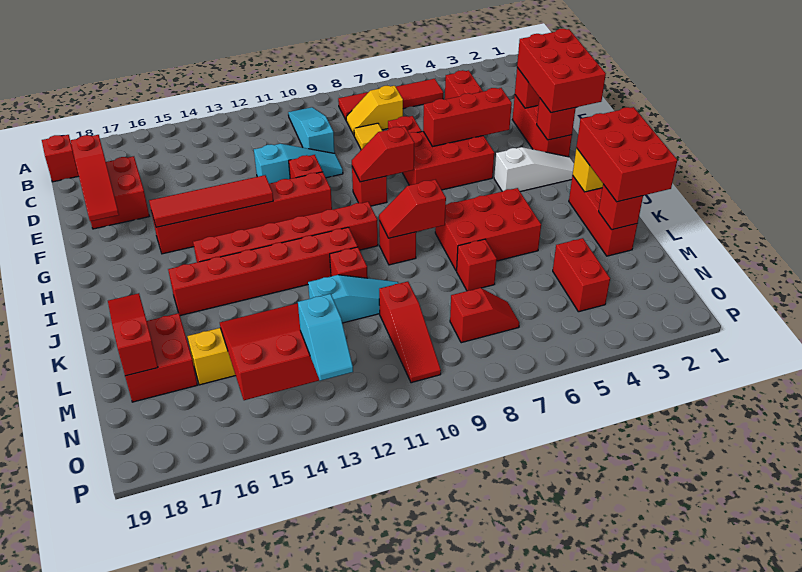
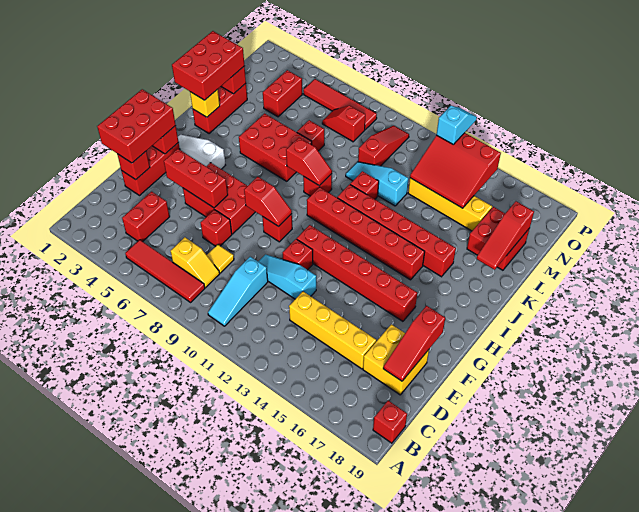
none -> yellow brick D13:D16 level 1
red brick D17:E18 level 1 -> yellow brick D17:E18 level 1
red slope D18:F18 level 2 top D -> red slope D18:F18 level 2 top F
red tile G13:G16 level 2 -> red tile O5:O8 level 1

